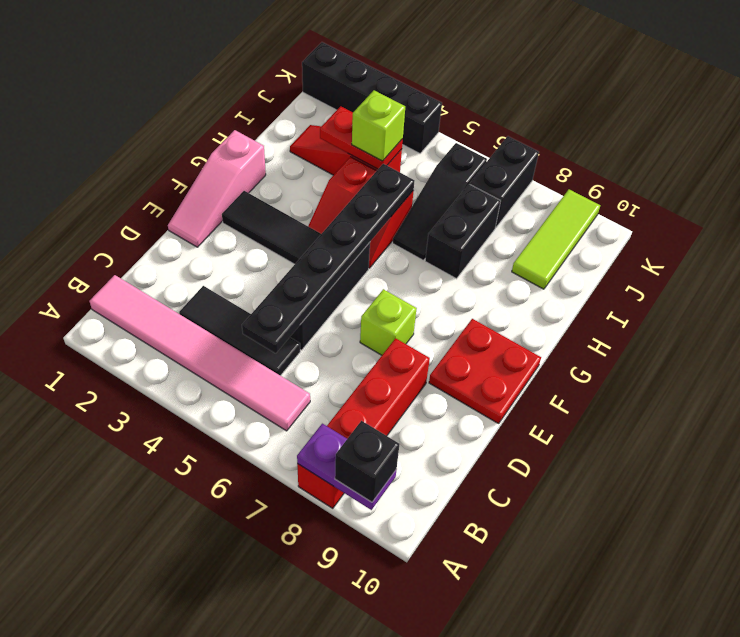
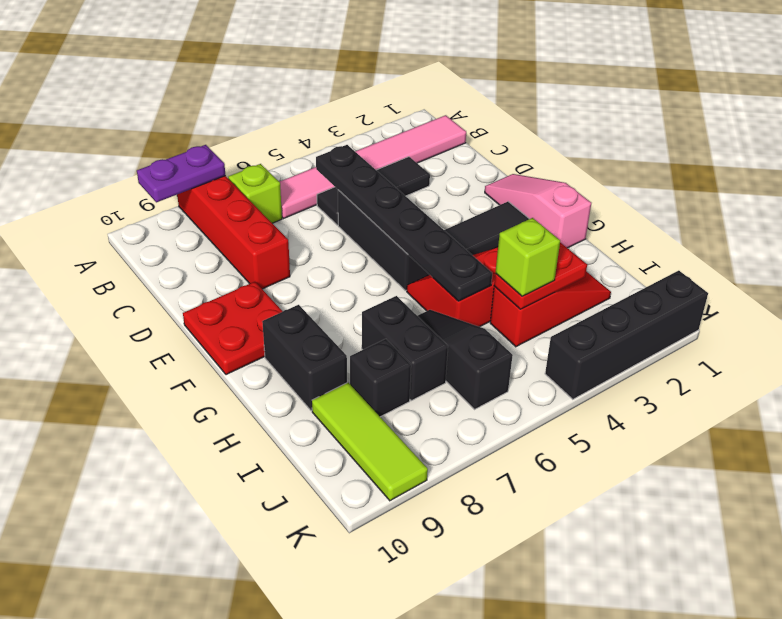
black brick A9 level 3 -> black brick I8 level 1
lime brick E7 level 1 -> lime brick B7 level 1
black brick J7:K7 level 1 -> black brick G9:H9 level 1

